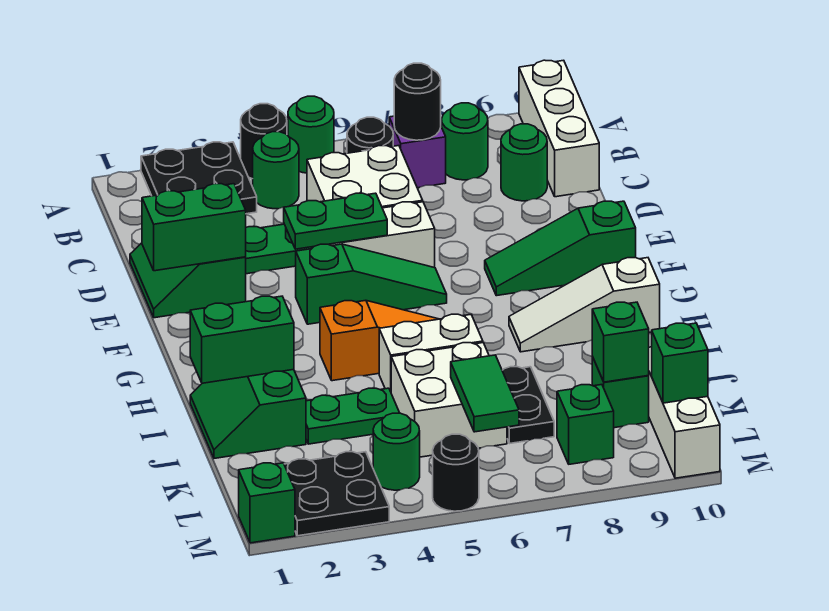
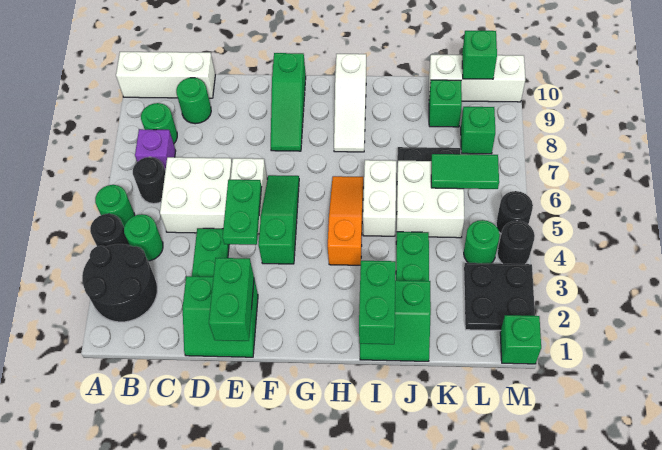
black plate A2:B3 level 1 -> black round brick A2:B3 level 1
black round brick B7 level 2 -> black round brick M4 level 1
green brick K9 level 2 -> none

